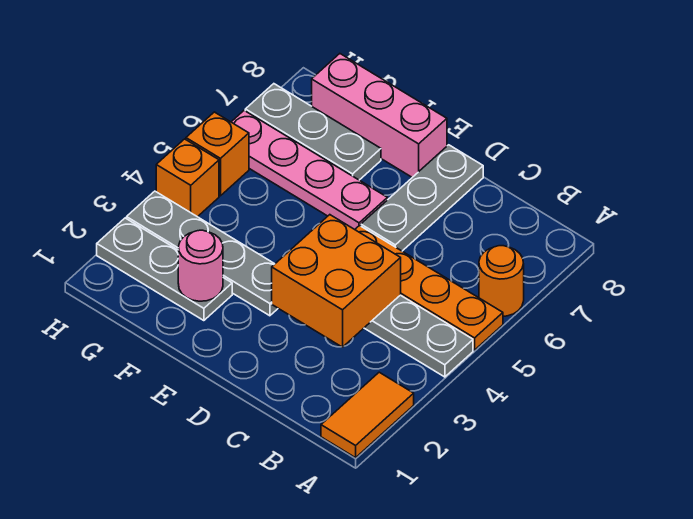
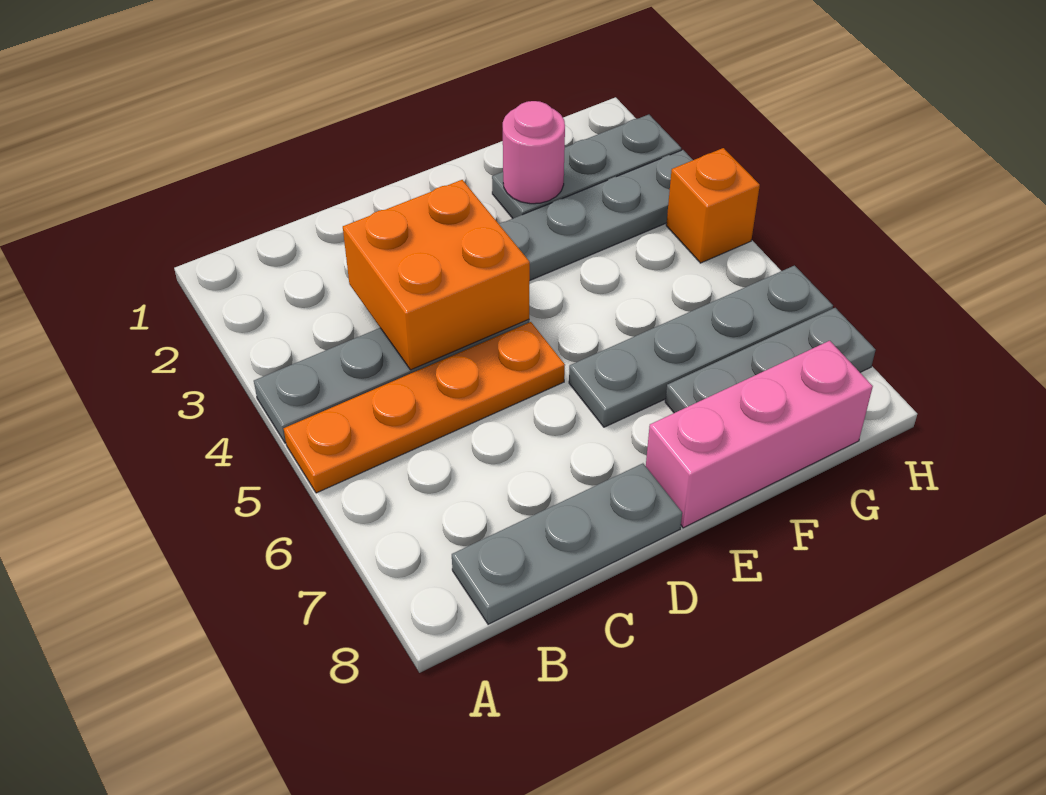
orange tile A1:A2 level 1 -> none
orange round brick A6 level 1 -> none
grey plate D6:D8 level 1 -> grey plate B8:D8 level 1
pink plate E6:H6 level 1 -> grey plate E6:H6 level 1
orange brick H5 level 1 -> none

